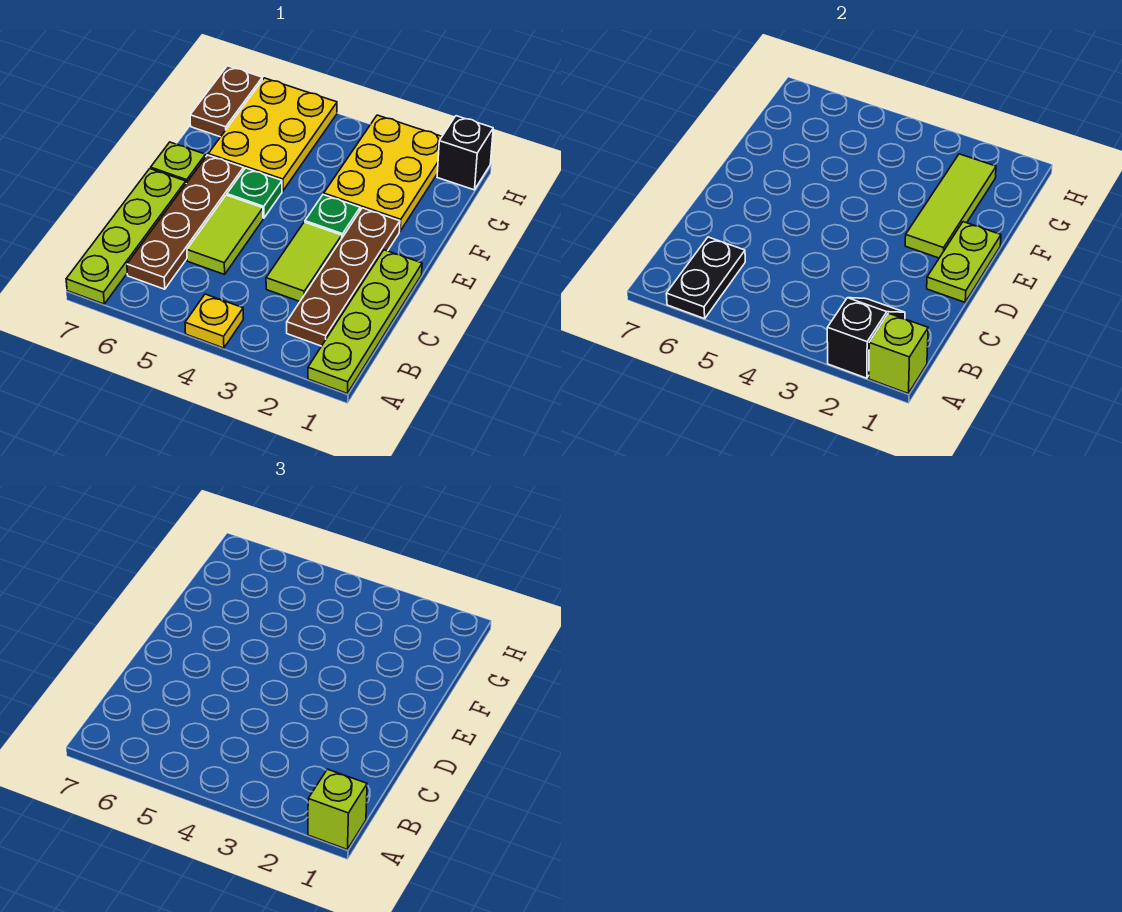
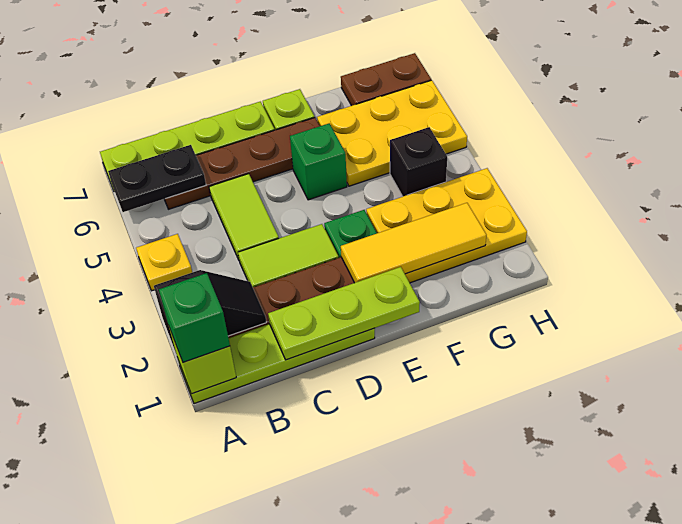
lime brick A1 level 3 -> green brick A1 level 3
lime tile C5:D5 level 1 -> lime tile C4:C5 level 1
lime plate D1:E1 level 2 -> lime plate C1:E1 level 2
lime tile E2:G2 level 2 -> yellow tile E2:G2 level 2
green plate E5 level 1 -> green brick E5 level 1
black brick H1 level 1 -> black brick G4 level 1

